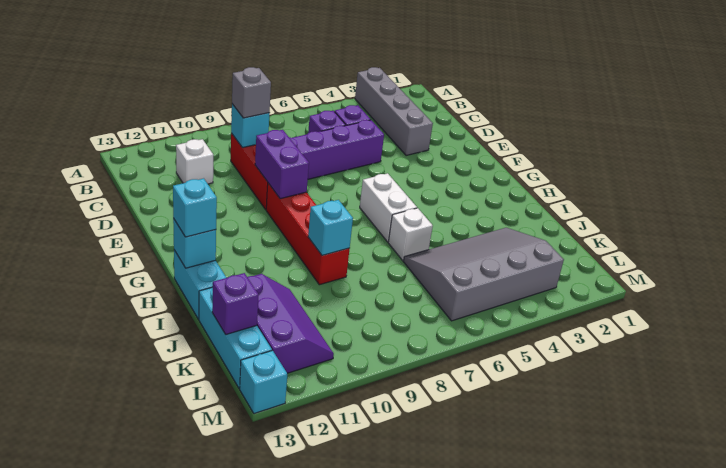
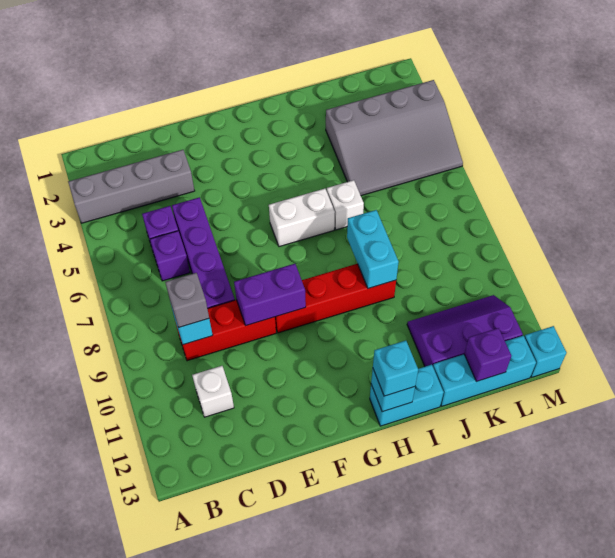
cyan brick I9 level 2 -> cyan brick I8:I9 level 2
grey slope J3:L6 level 1 top L -> grey slope J3:M5 level 1 top 3

